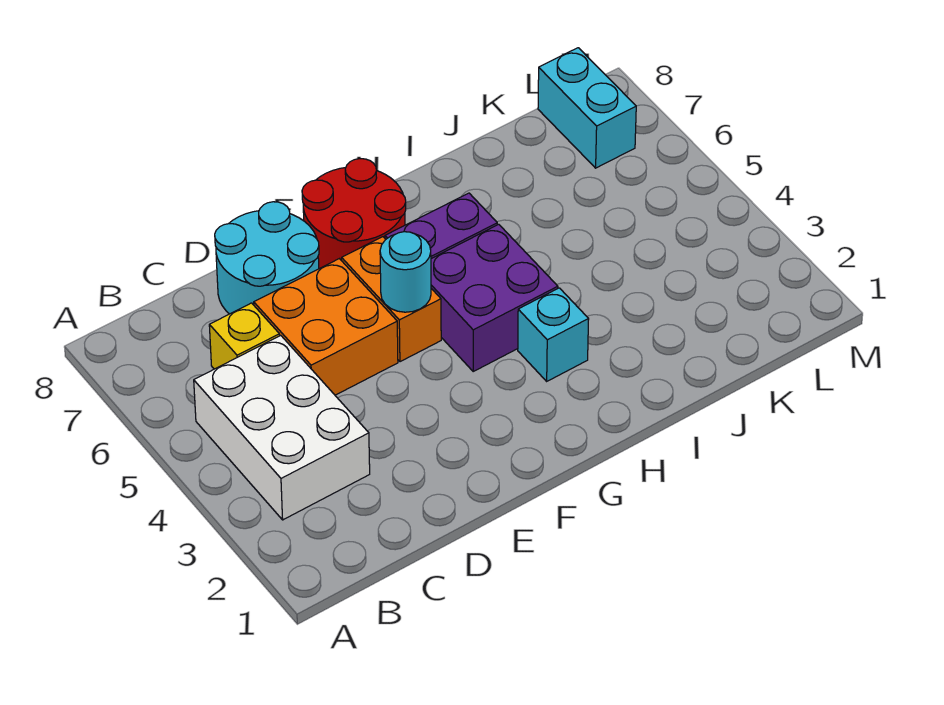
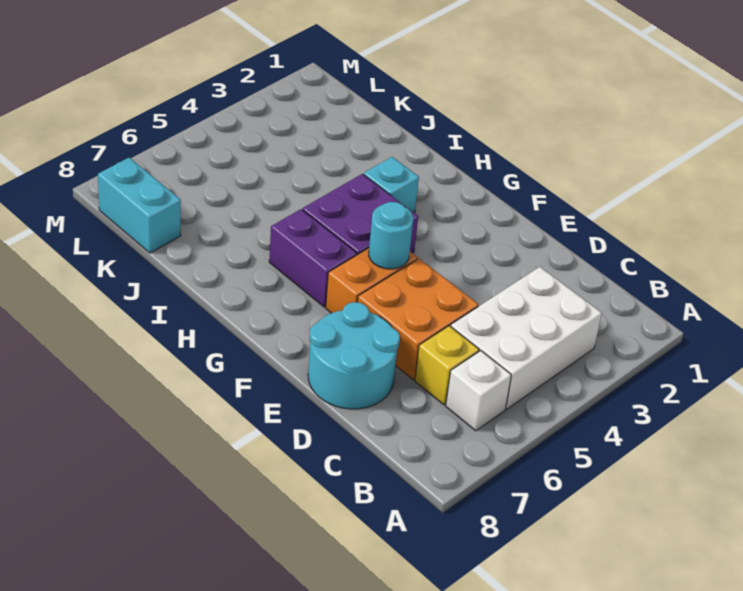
none -> white brick B6 level 1
red round brick F7:G8 level 1 -> none
cyan brick L7:L8 level 1 -> cyan brick K8:L8 level 1

